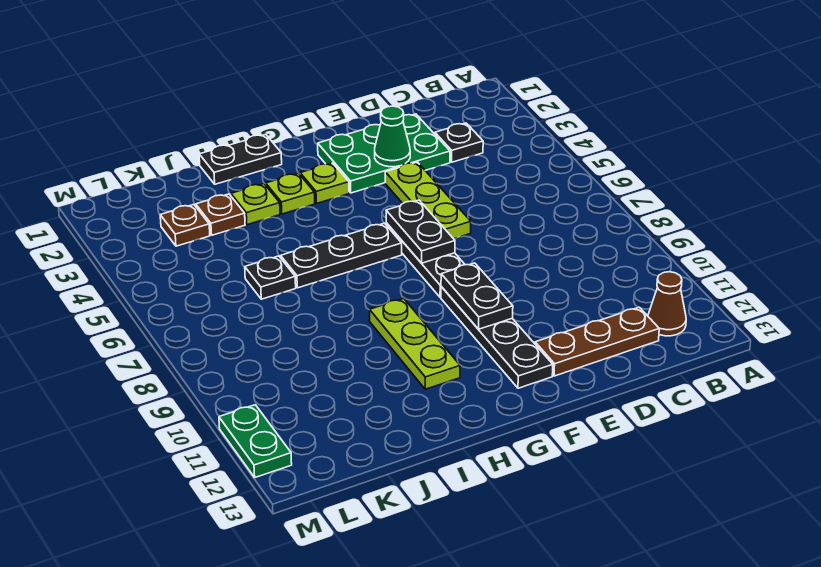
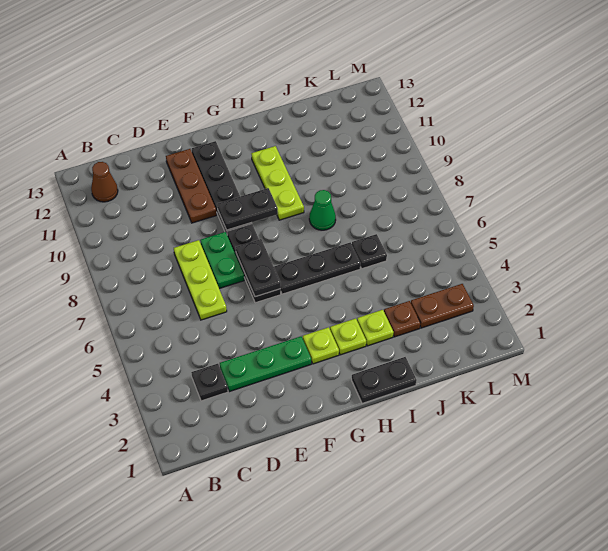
brown plate C12:E12 level 1 -> brown plate E10:E12 level 1
green plate D2:F3 level 1 -> green plate D3:F3 level 1
green cone E3 level 2 -> green cone I8 level 1
lime plate E4:E6 level 1 -> lime plate D6:D8 level 1
black plate F9:F10 level 2 -> black plate F9:G9 level 2
brown plate K3 level 1 -> brown plate K3:L3 level 1
green plate M11:M12 level 1 -> green plate E7:E8 level 1

